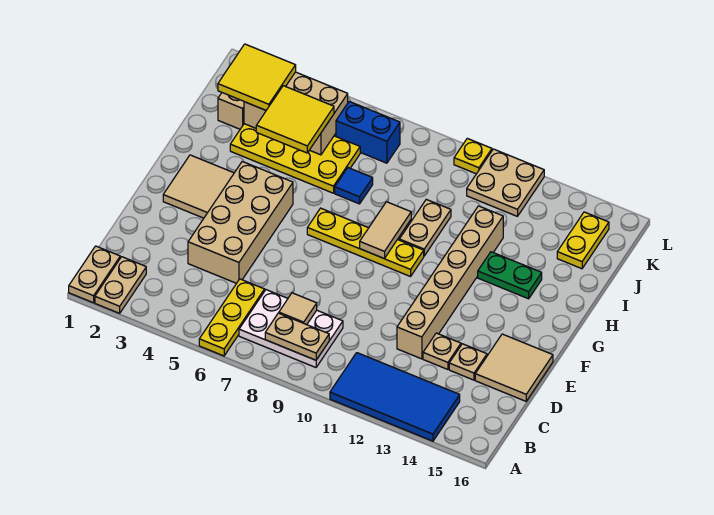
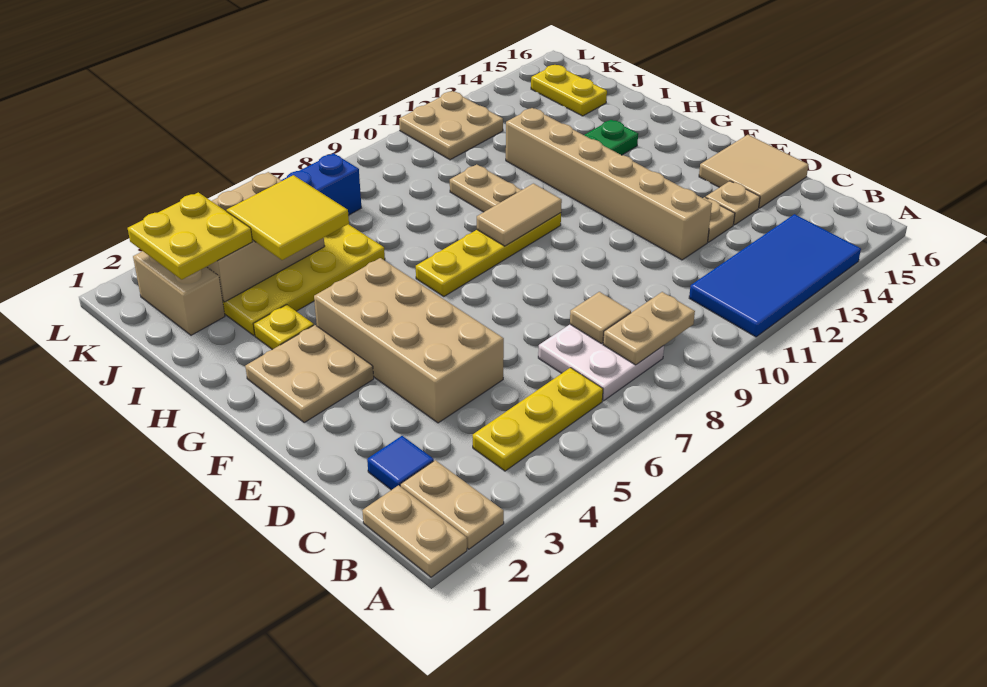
yellow plate A6:C6 level 1 -> yellow plate B4:B6 level 1
white plate B7:C9 level 1 -> white plate B7:C8 level 1
tan tile F2:G3 level 1 -> tan plate F2:G3 level 1
tan tile G9:H9 level 2 -> tan tile G9:G10 level 2
blue tile I7 level 1 -> blue tile C2 level 1
yellow tile J2:K3 level 3 -> yellow plate J2:K3 level 3
yellow plate L10 level 1 -> yellow plate H3 level 1

